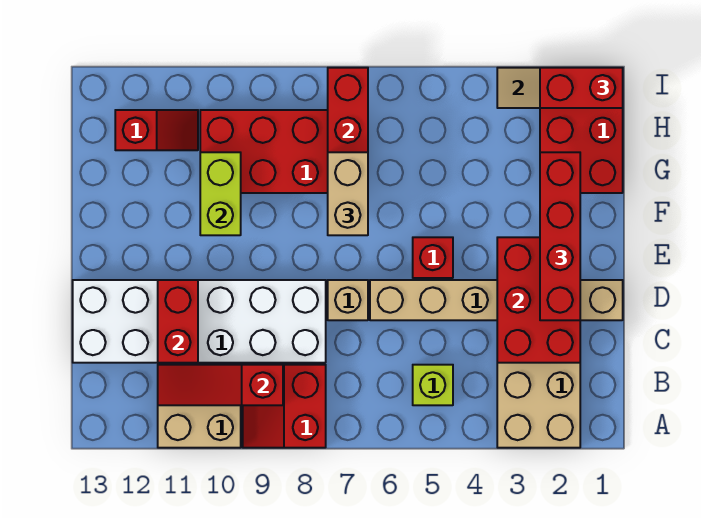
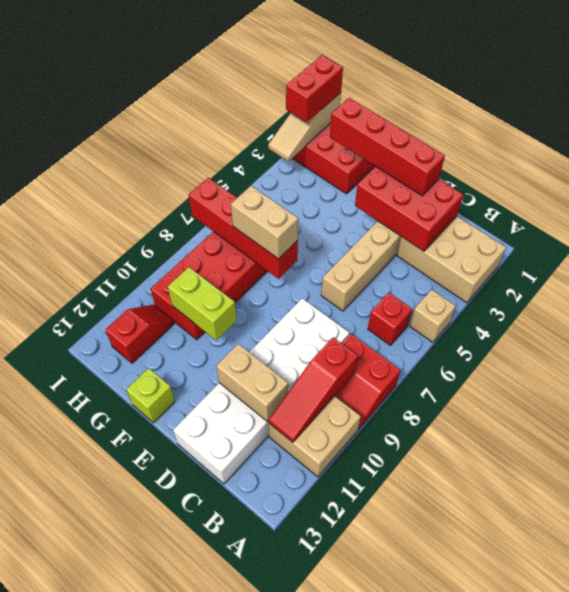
lime brick B5 level 1 -> lime brick F13 level 1
red brick C11:D11 level 2 -> tan brick C11:D11 level 2
tan brick D7 level 1 -> tan brick A5 level 1
red brick E5 level 1 -> red brick B6 level 1

